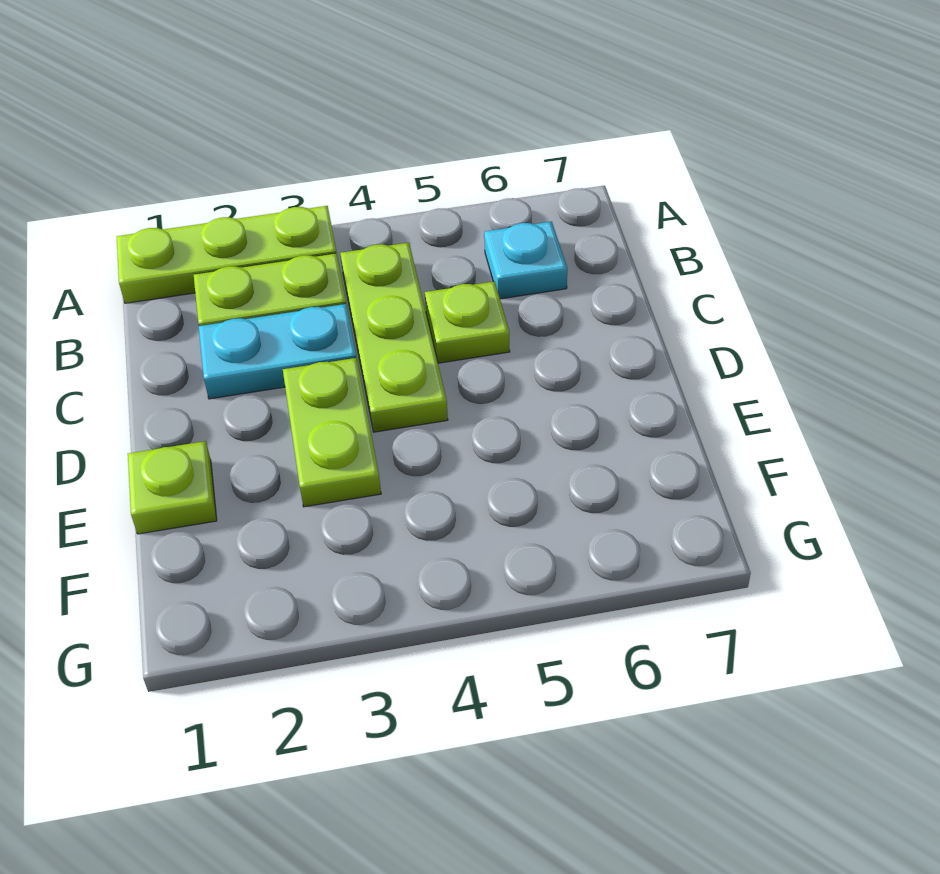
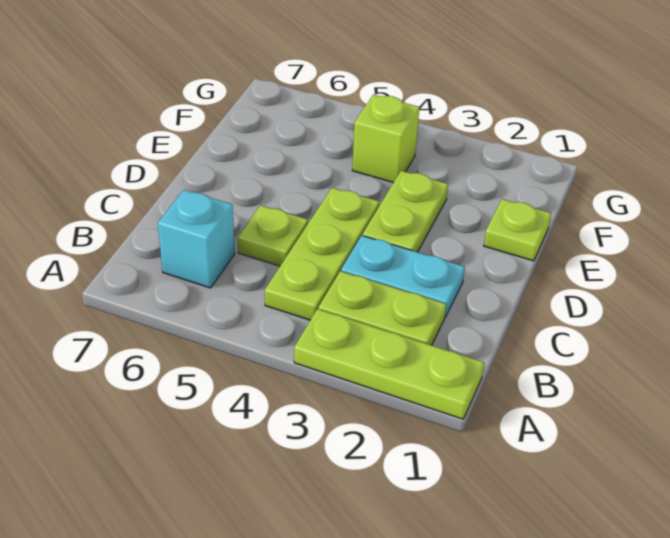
cyan plate B6 level 1 -> cyan brick B6 level 1
none -> lime brick F4 level 1

